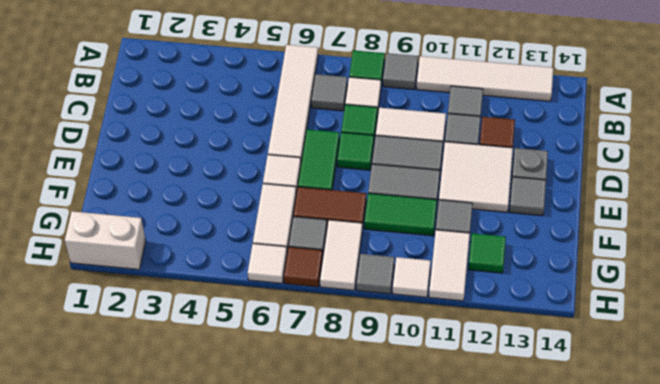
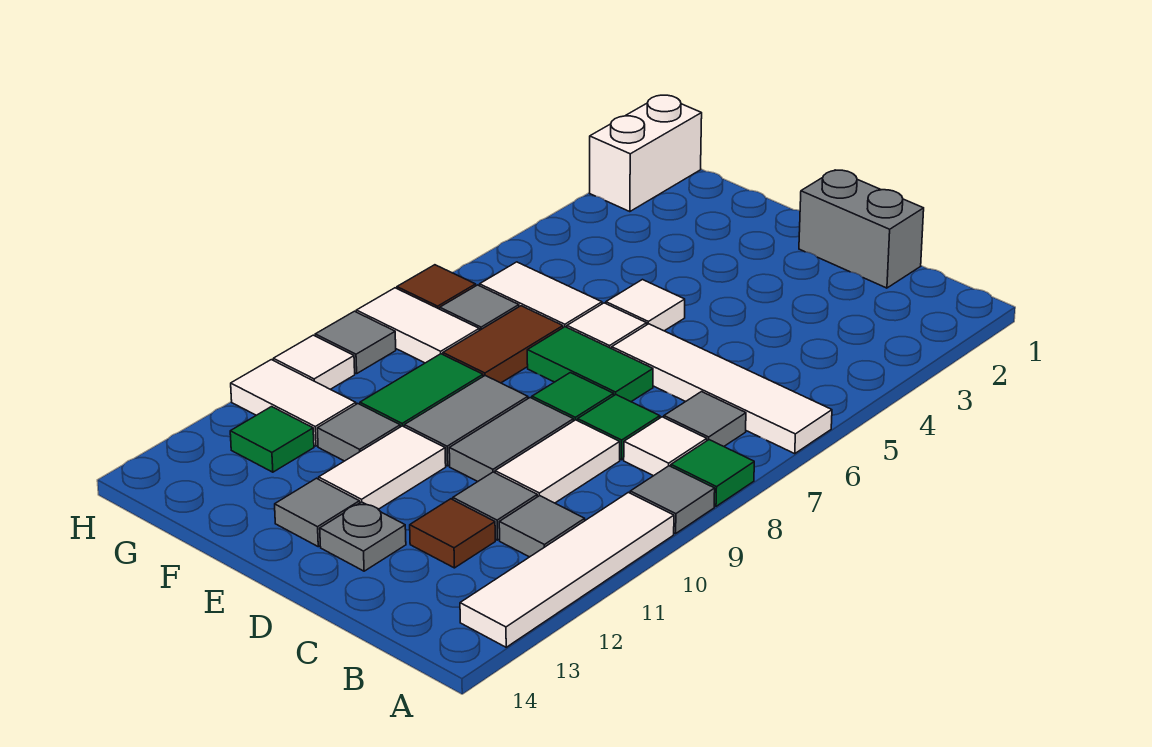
none -> grey brick C1:D1 level 1
white tile D11:E12 level 1 -> white tile E11:E12 level 1
white tile H6 level 1 -> white tile E5 level 1

